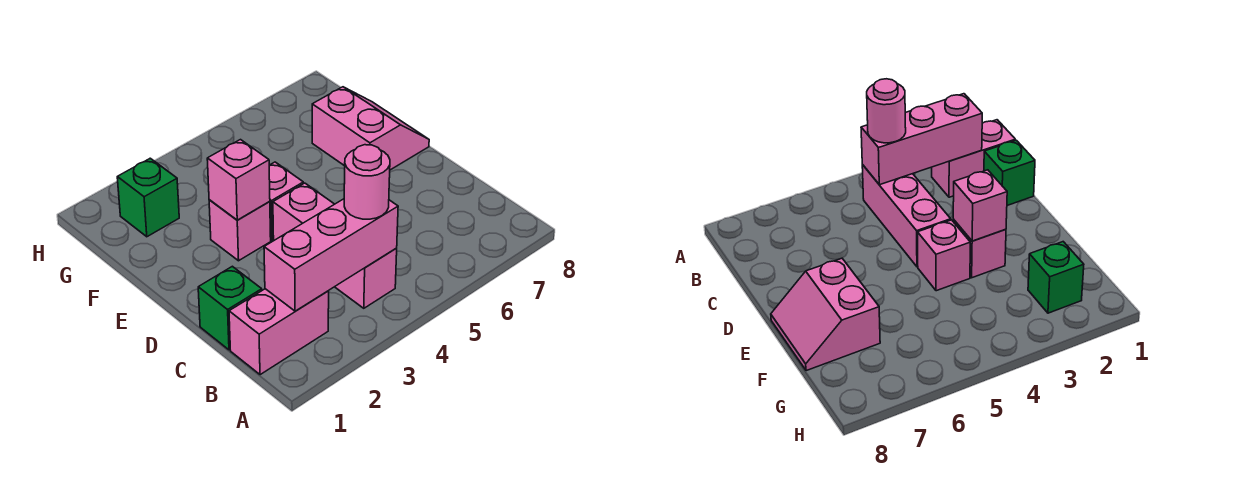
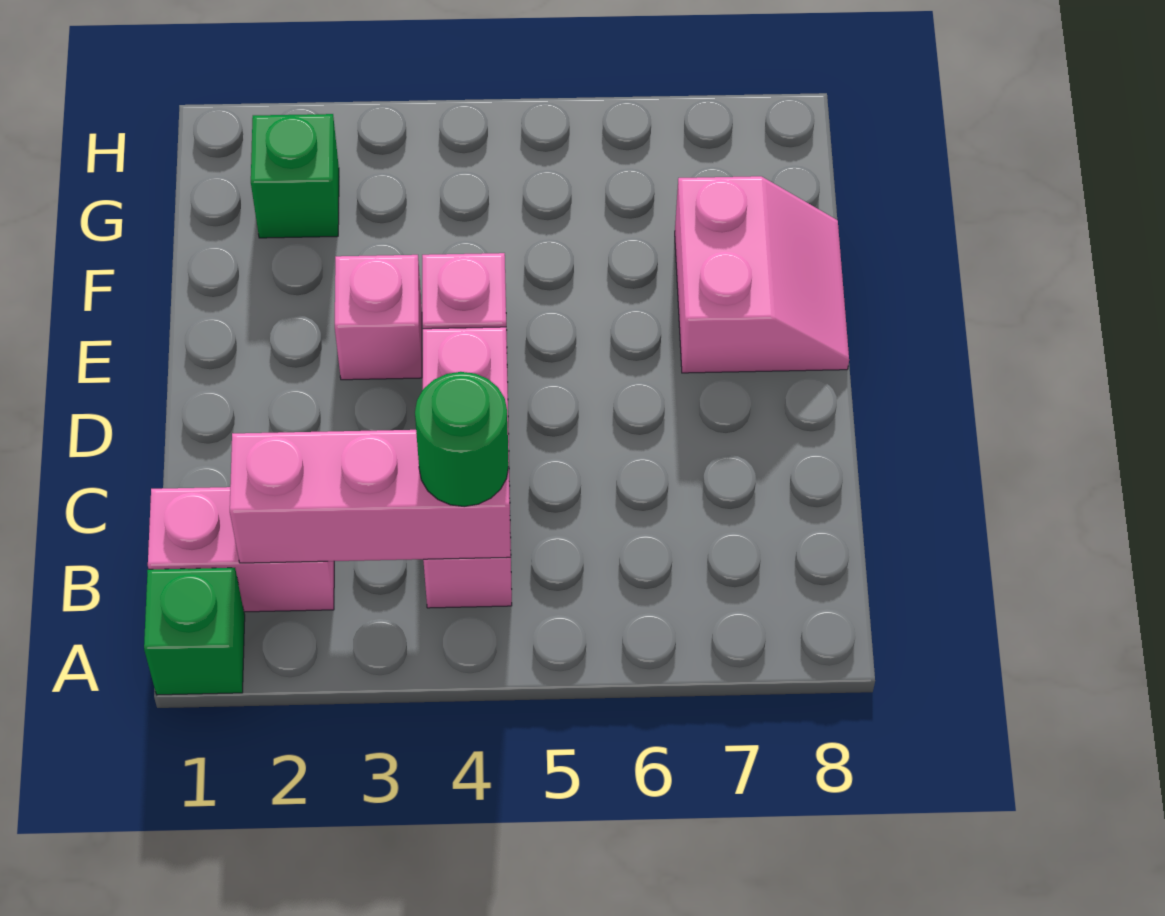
pink round brick B4 level 3 -> green round brick B4 level 3
green brick C1 level 1 -> green brick A1 level 1
pink brick E3 level 2 -> none

